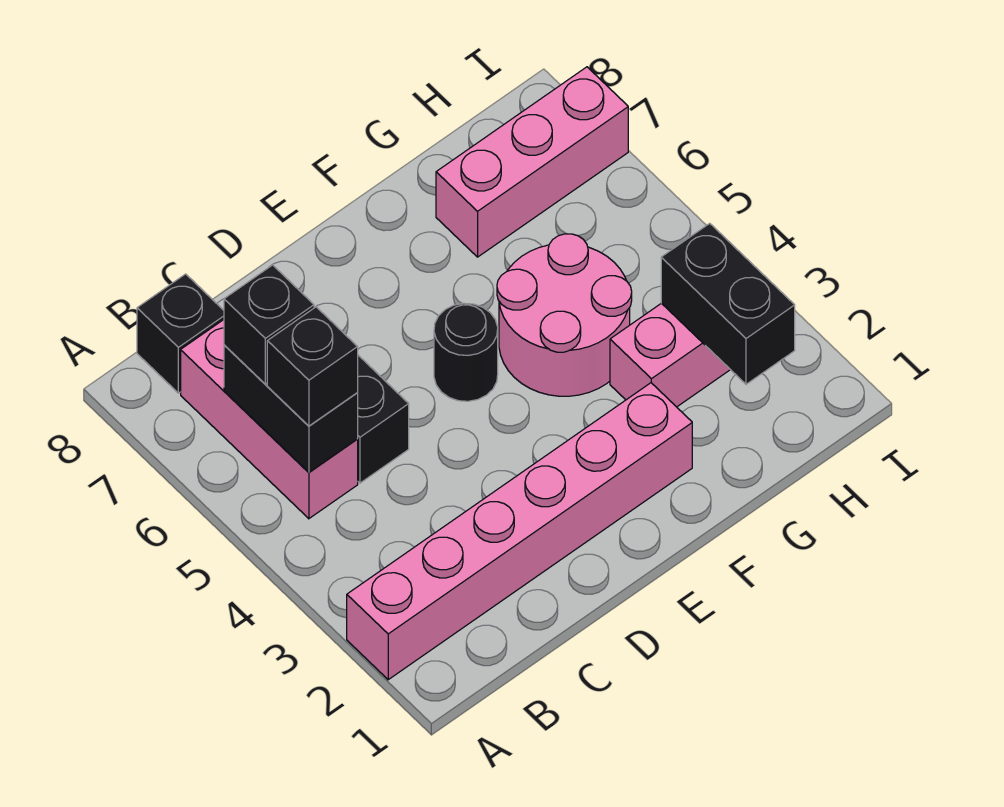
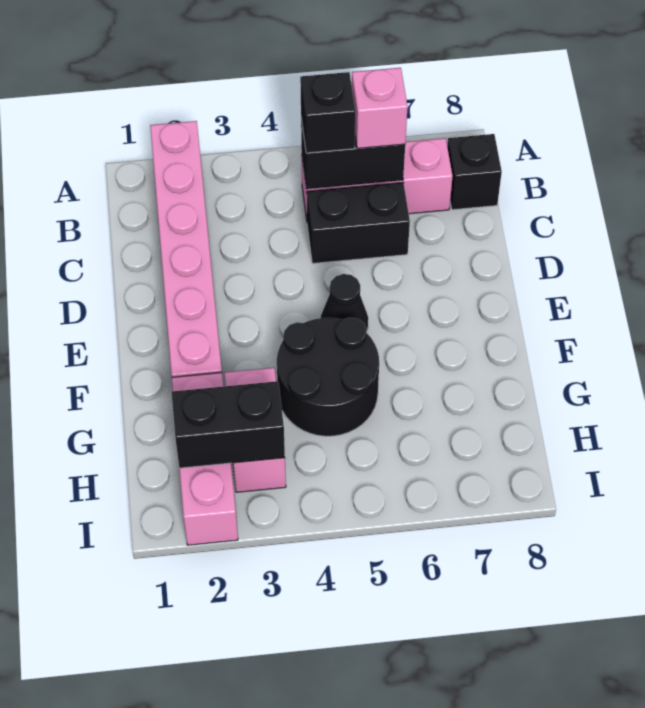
black brick B6 level 3 -> pink brick B6 level 3
black round brick E5 level 1 -> black cone E5 level 1
pink round brick F4:G5 level 1 -> black round brick F4:G5 level 1
pink brick G7:I7 level 1 -> pink brick G2:I2 level 1

